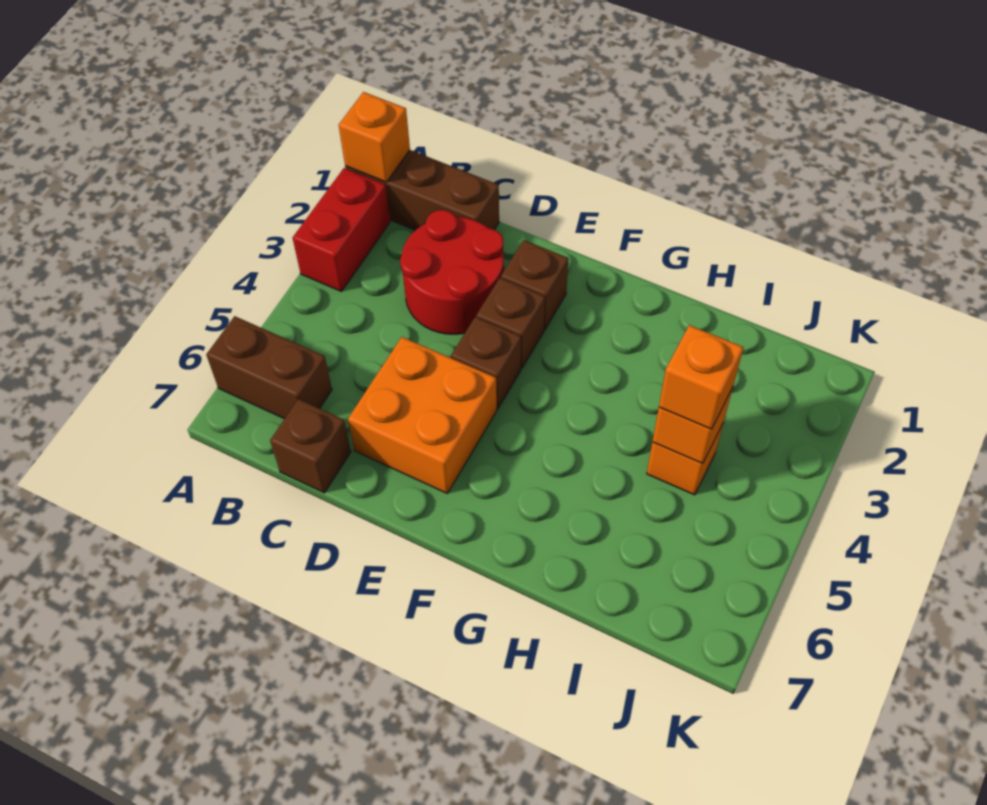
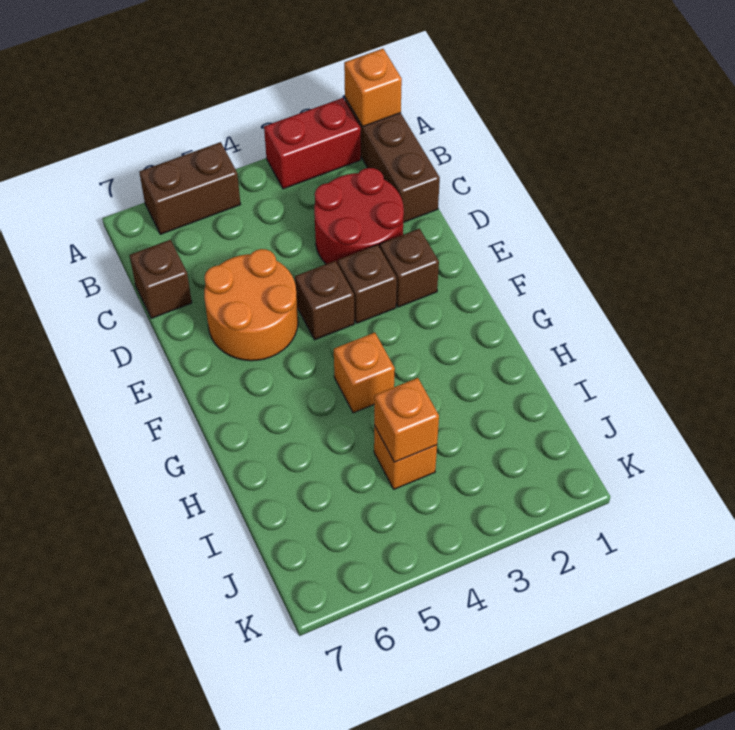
brown brick A6:B6 level 1 -> brown brick A5:A6 level 1
orange brick D5:E6 level 1 -> orange round brick D5:E6 level 1
orange brick I4 level 3 -> orange brick G4 level 1

